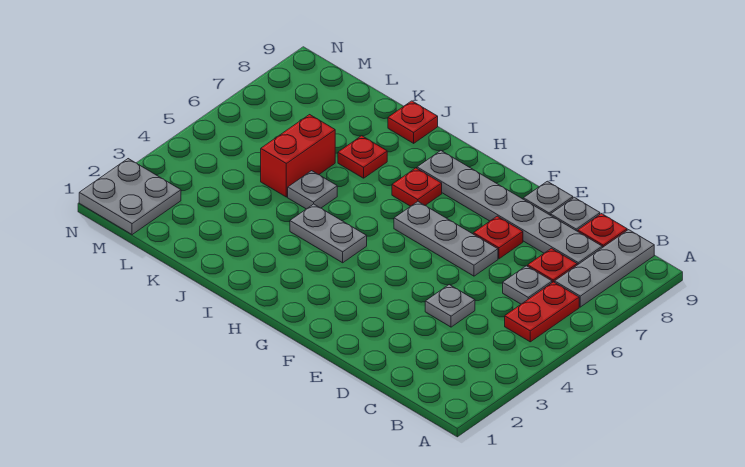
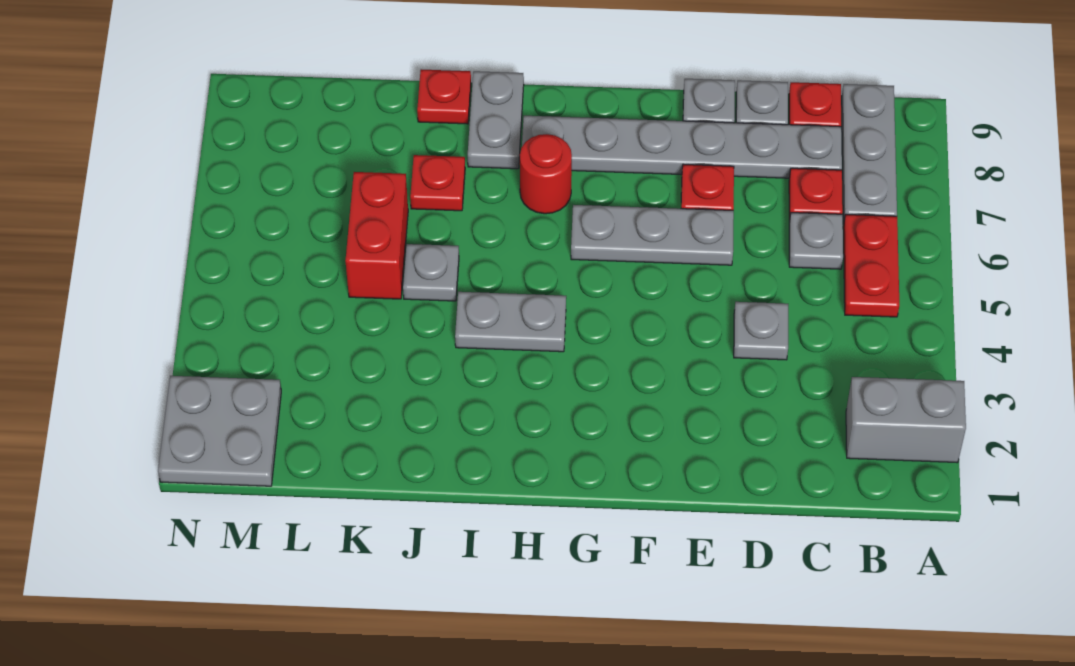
none -> grey brick A2:B2 level 1
red plate H7 level 1 -> red round brick H7 level 1
none -> grey plate I8:I9 level 1

